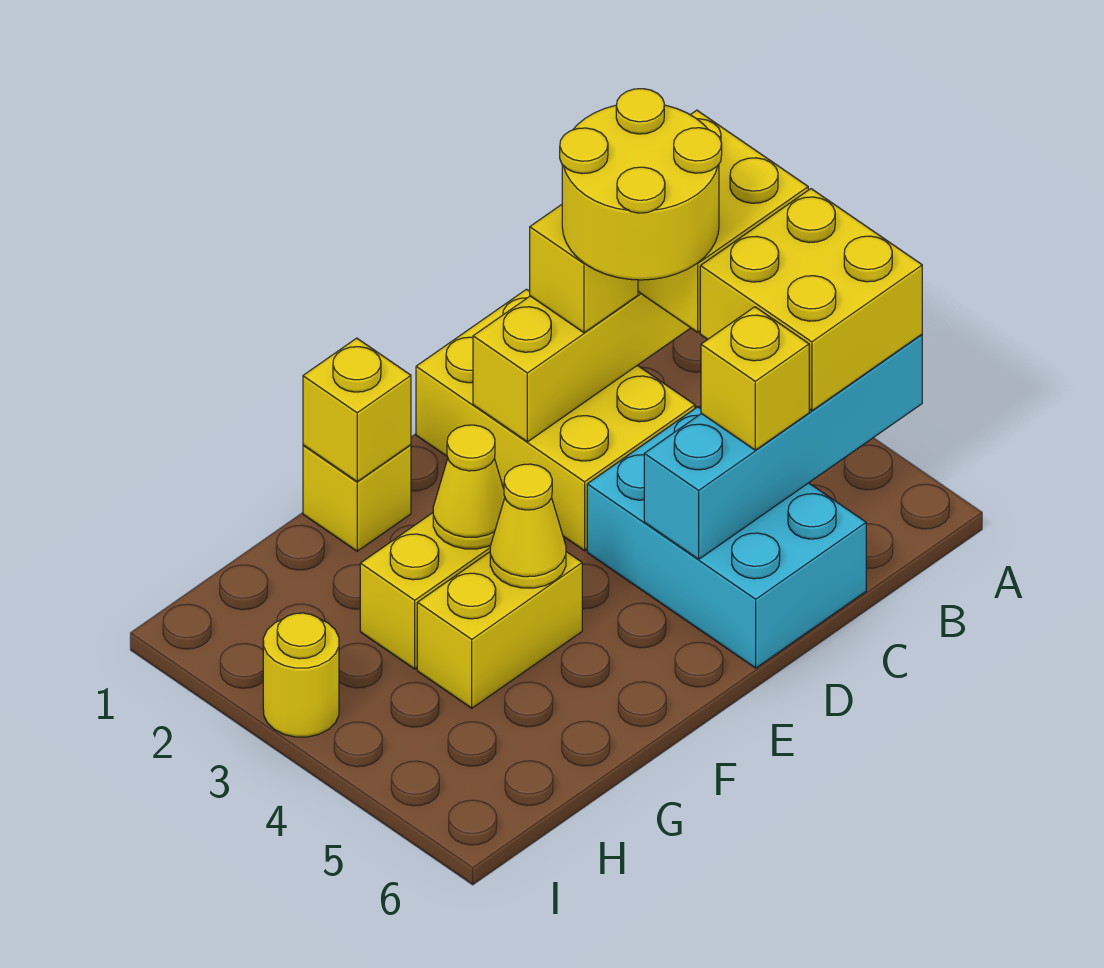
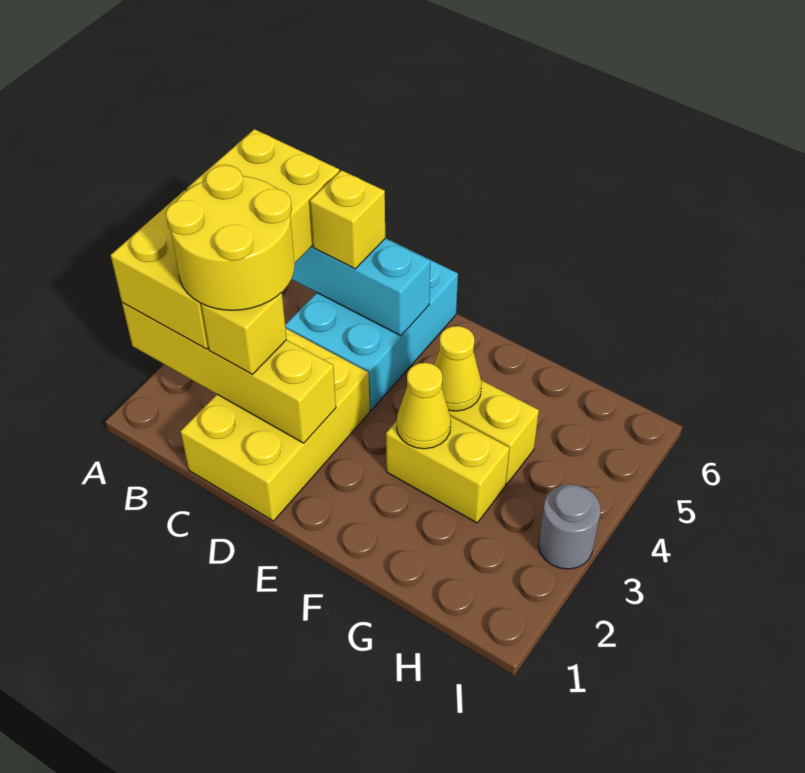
yellow brick F1 level 1 -> none
yellow brick F1 level 2 -> none
yellow round brick I3 level 1 -> grey round brick I3 level 1

